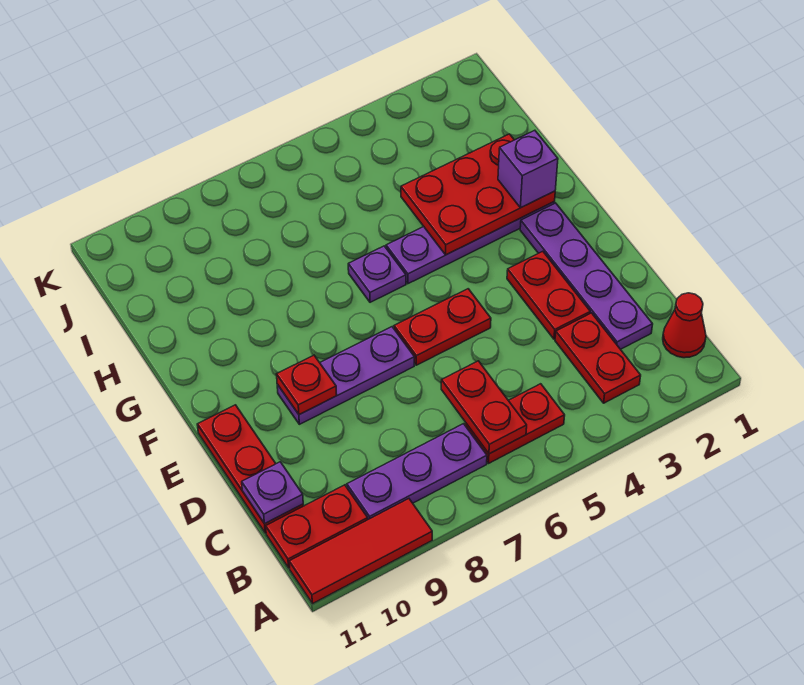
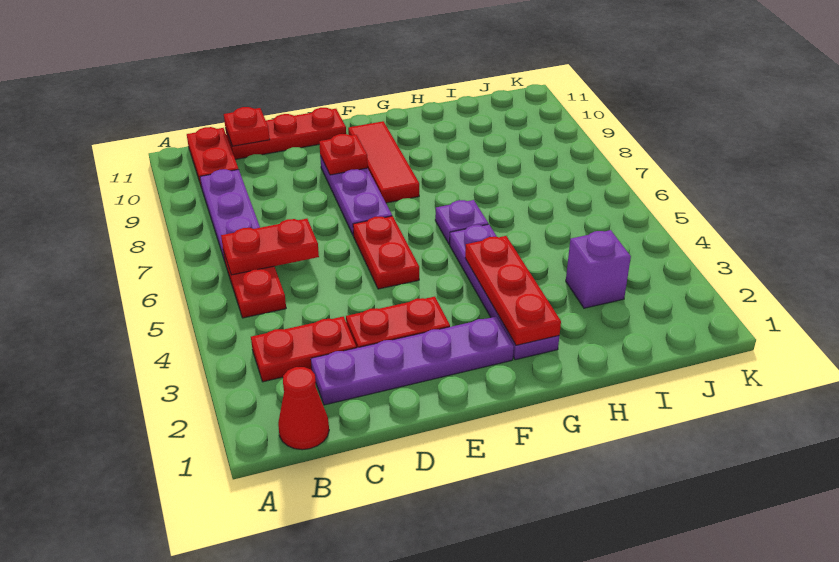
red tile A9:A11 level 1 -> red tile F8:F10 level 1
purple plate C11 level 2 -> red plate C11 level 2
red plate G2:H4 level 2 -> red plate G2:G4 level 2
purple brick G2 level 3 -> purple brick I3 level 1

